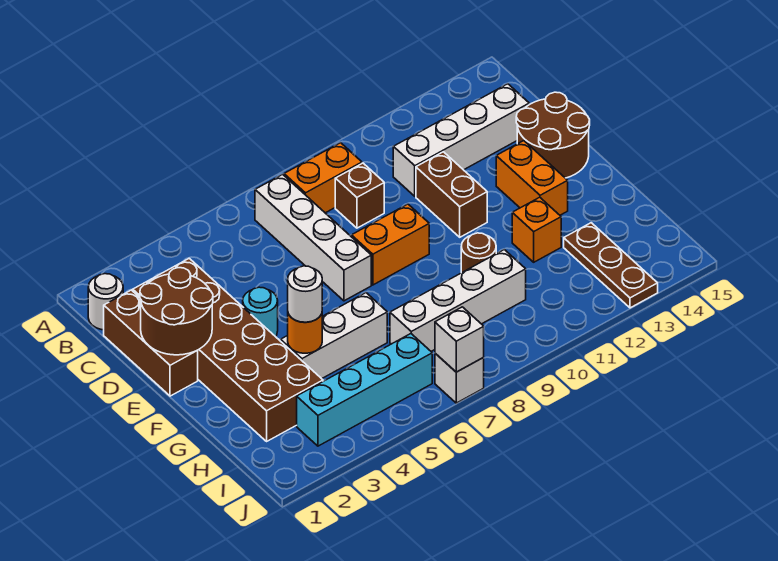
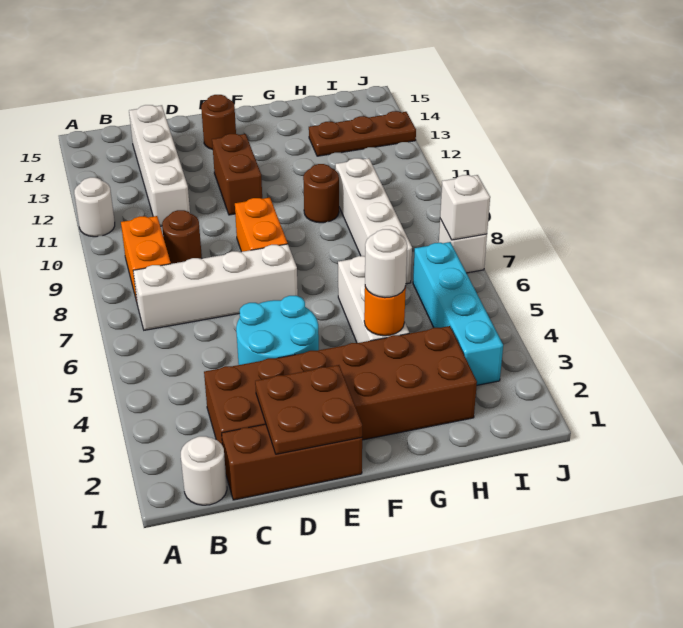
none -> white round brick A11 level 1
brown brick C9 level 1 -> brown round brick C9 level 1
brown round brick D1:E2 level 2 -> brown plate D1:E2 level 2
brown brick D11:E11 level 1 -> brown brick E11:E12 level 1
brown round brick D14:E15 level 1 -> brown round brick E14 level 1
cyan round brick E4 level 1 -> cyan round brick D4:E5 level 1
orange brick E13:F13 level 1 -> none
orange brick G12 level 1 -> none

